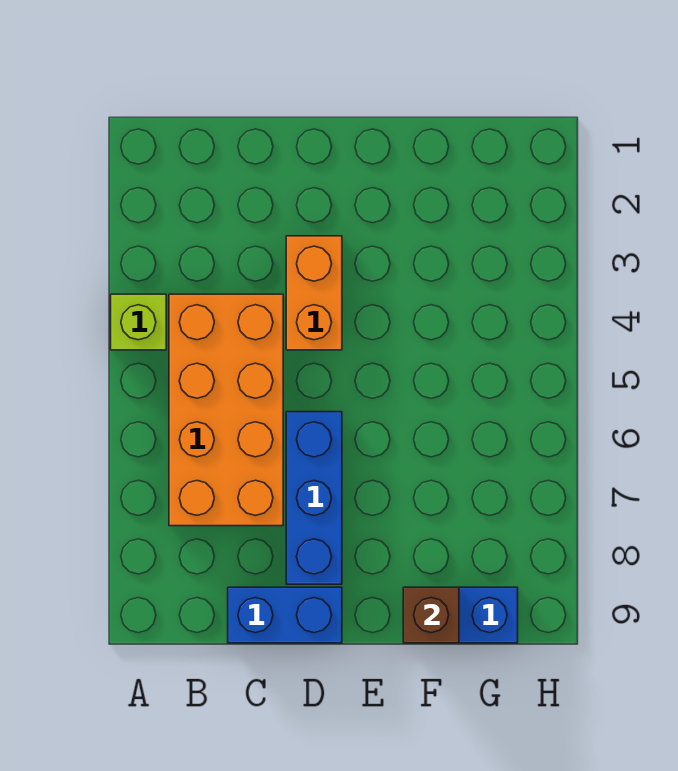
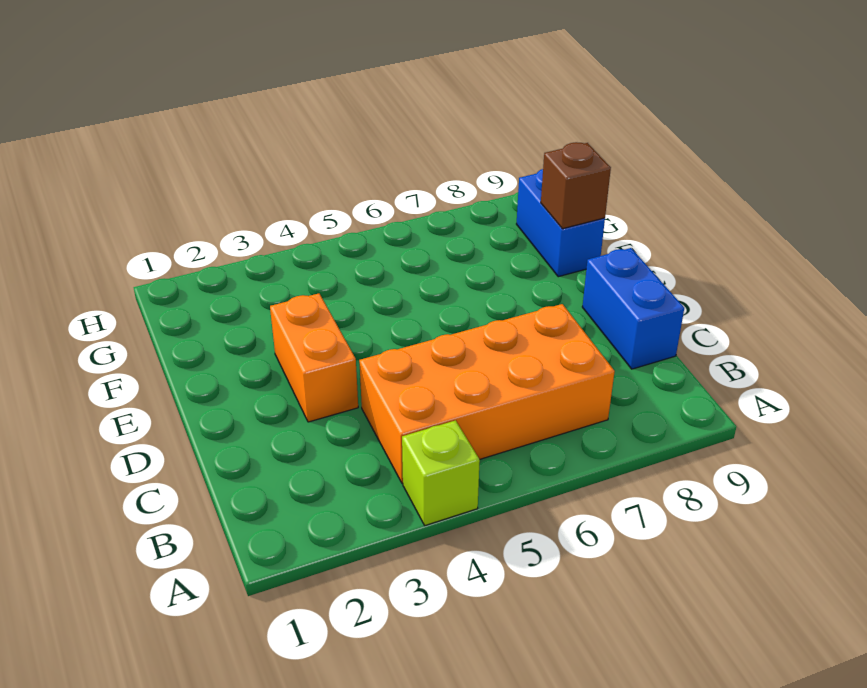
orange brick D3:D4 level 1 -> orange brick D3:E3 level 1
blue brick D6:D8 level 1 -> none

